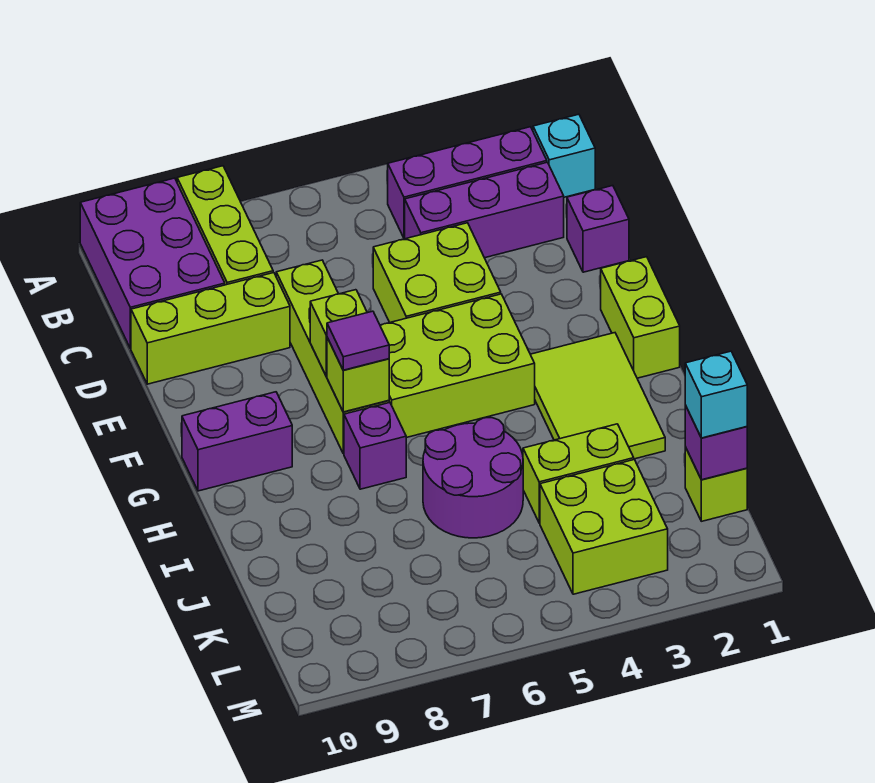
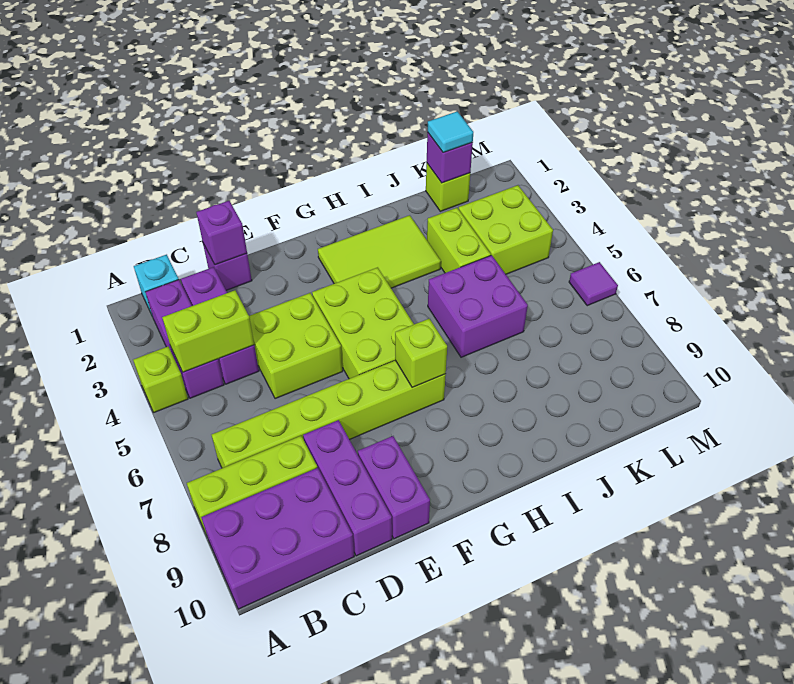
lime brick D7:G7 level 1 -> lime brick B7:G7 level 1
lime brick D8:D10 level 1 -> purple brick D8:D10 level 1
lime brick F1:G1 level 1 -> lime brick B4:C4 level 2
lime brick F7 level 2 -> lime brick A4 level 1
purple tile G7 level 3 -> purple tile M6 level 1
purple brick G9:G10 level 1 -> purple brick E9:E10 level 1
purple brick H7 level 1 -> purple brick D1 level 2
purple round brick I5:J6 level 1 -> purple brick I5:J6 level 1
cyan brick K1 level 3 -> cyan tile K1 level 3

